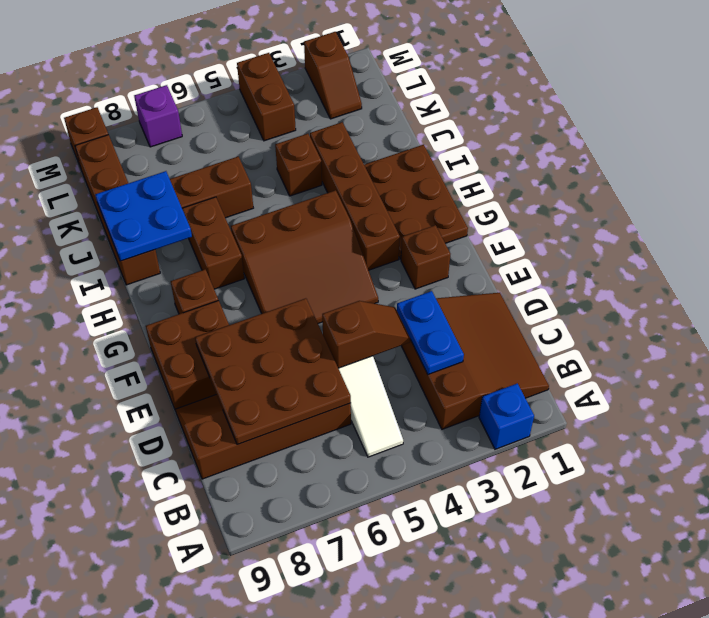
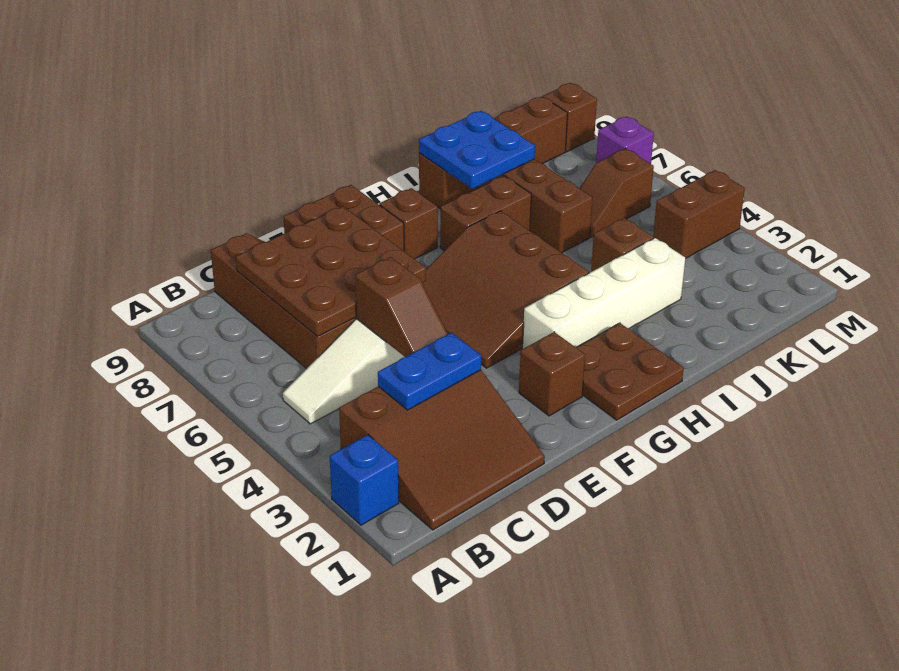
brown plate G1:I2 level 1 -> brown plate G1:H2 level 1
brown brick G3:J3 level 1 -> white brick G3:J3 level 1
brown slope L2:M2 level 1 top M -> brown slope K6:L6 level 1 top L

